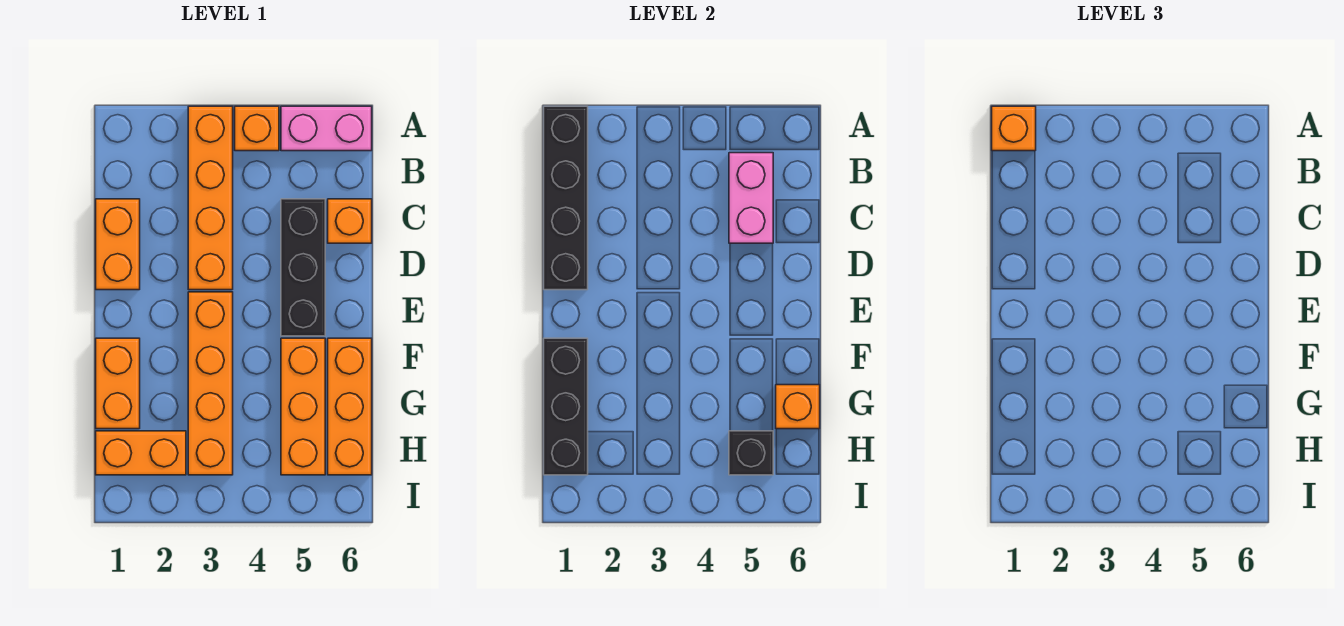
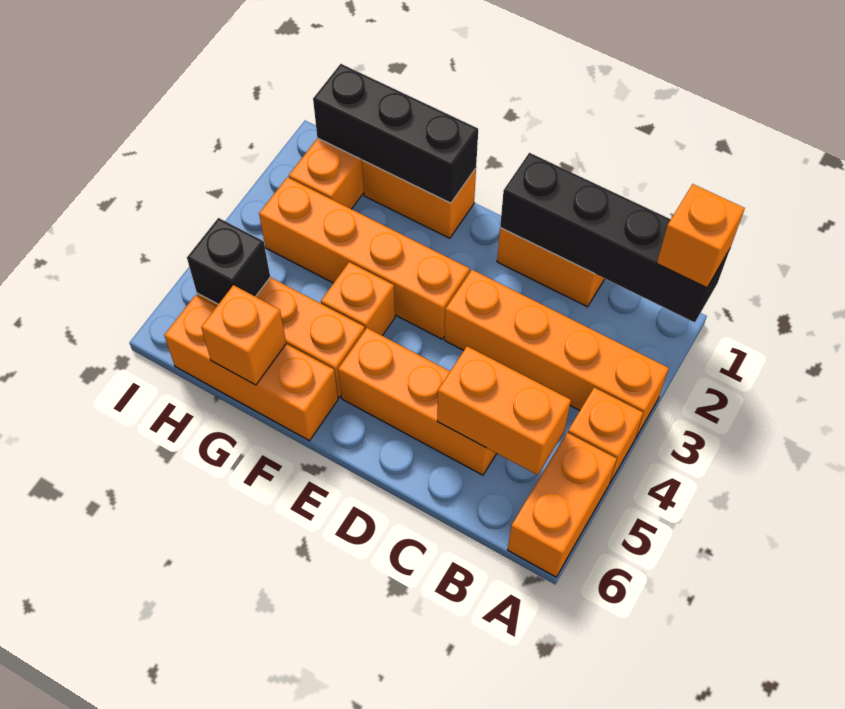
pink brick A5:A6 level 1 -> orange brick A5:A6 level 1
pink brick B5:C5 level 2 -> orange brick B5:C5 level 2
black brick C5:E5 level 1 -> orange brick C5:E5 level 1
orange brick C6 level 1 -> orange brick F4 level 1

